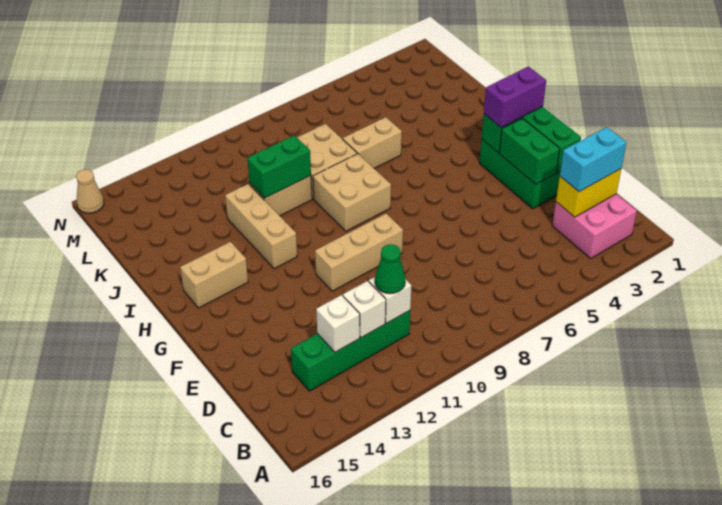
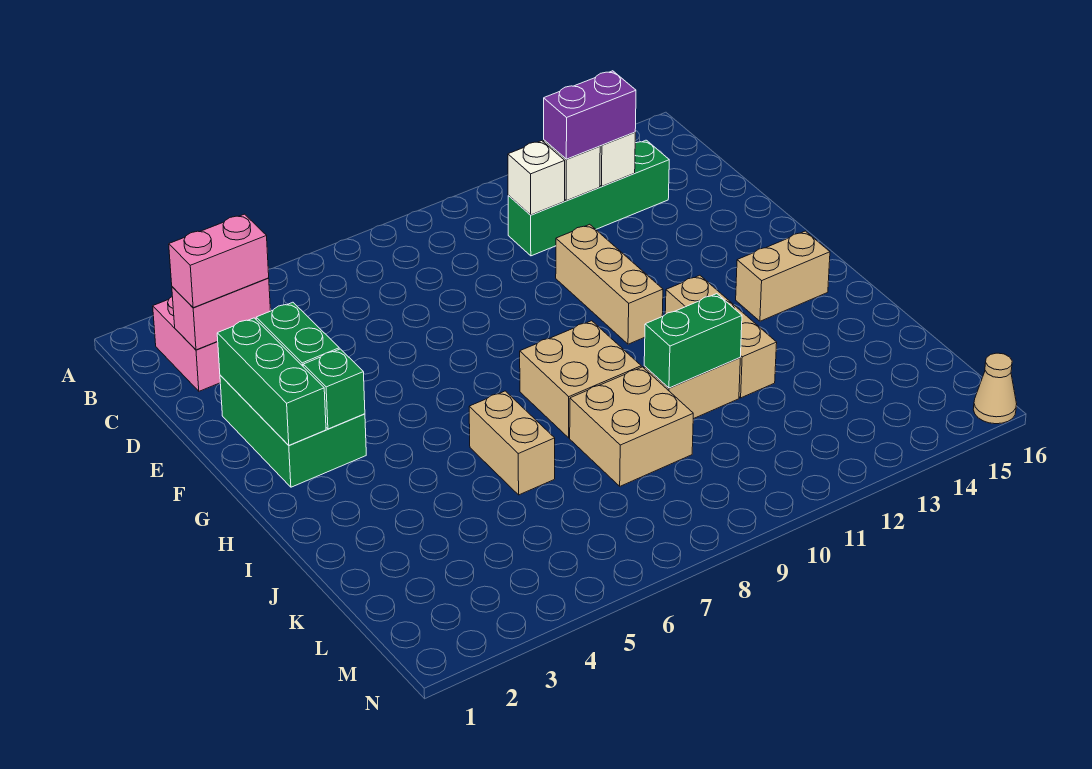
yellow brick C2:C3 level 2 -> pink brick C2:C3 level 2
cyan brick C2:C3 level 3 -> pink brick C2:C3 level 3
green cone C11 level 3 -> none
tan brick F9:F11 level 1 -> tan brick E11:G11 level 1
purple brick G2:G3 level 3 -> purple brick C12:C13 level 3
tan brick J6:J7 level 1 -> tan brick I6:J6 level 1

